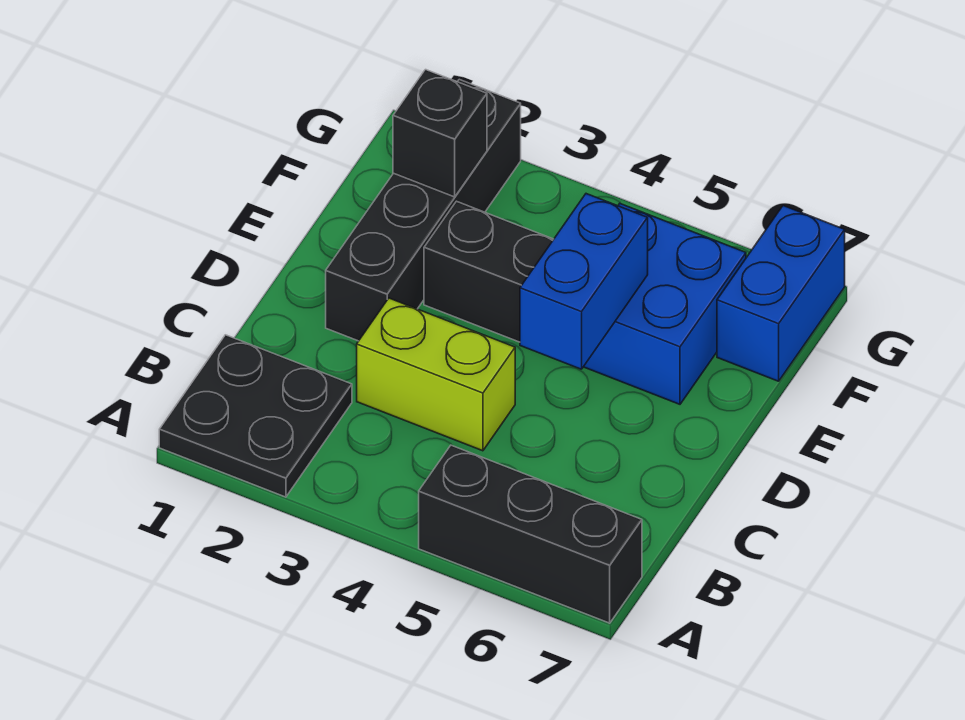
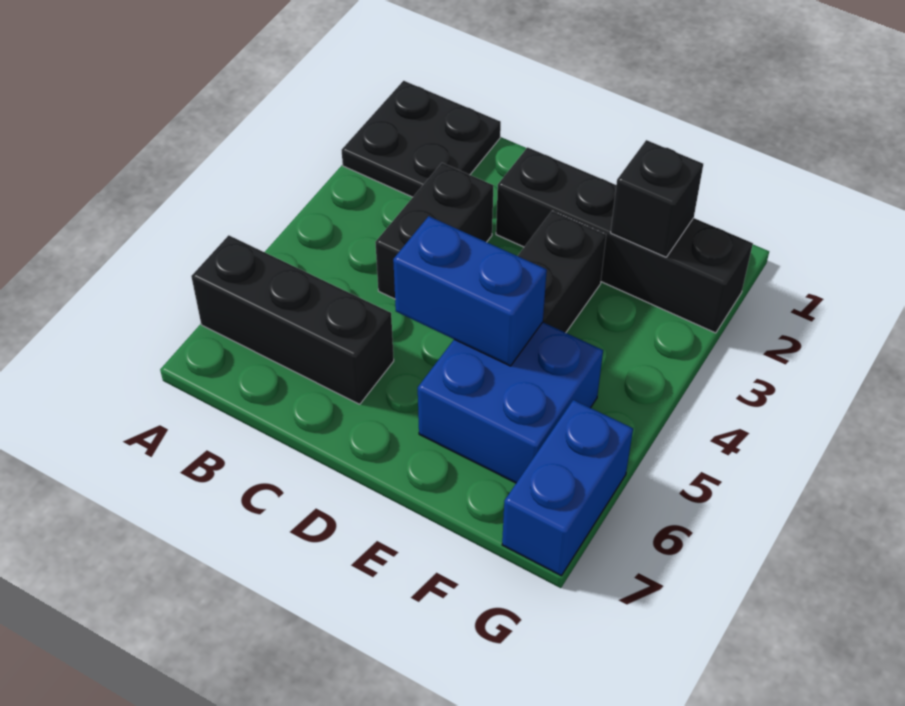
black brick A5:A7 level 1 -> black brick A6:C6 level 1
lime brick C3:C4 level 1 -> black brick C3:C4 level 1
blue brick F7:G7 level 1 -> blue brick G6:G7 level 1

